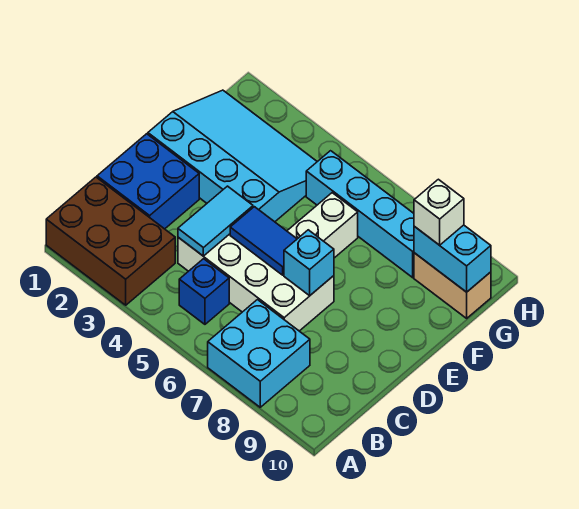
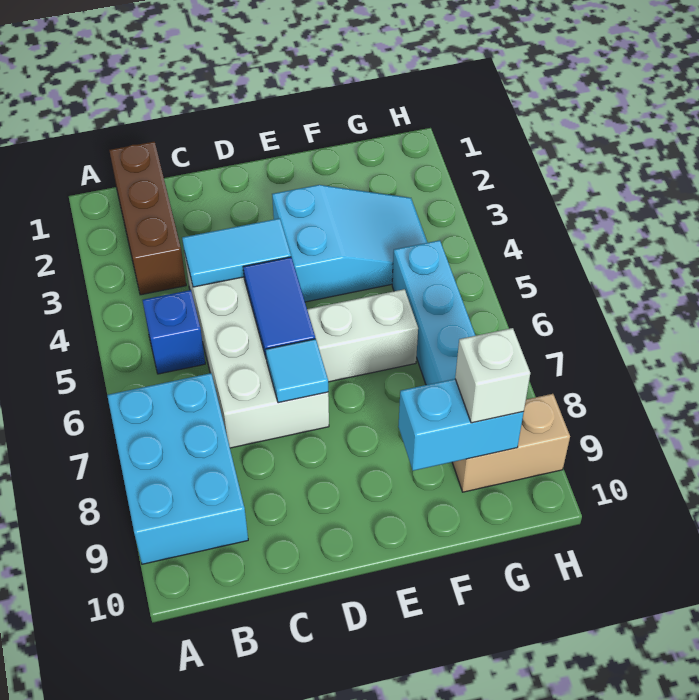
brown brick A1:B3 level 1 -> brown brick B1:B3 level 1
cyan brick A7:B8 level 1 -> cyan brick A7:B9 level 1
blue brick C1:D2 level 1 -> none
cyan brick D7 level 2 -> cyan tile D7 level 2
cyan slope E1:G4 level 1 top E -> cyan slope E3:G4 level 1 top E
tan brick G9:G10 level 1 -> tan brick G9:H9 level 1
cyan brick G9:G10 level 2 -> cyan brick F9:G9 level 2

